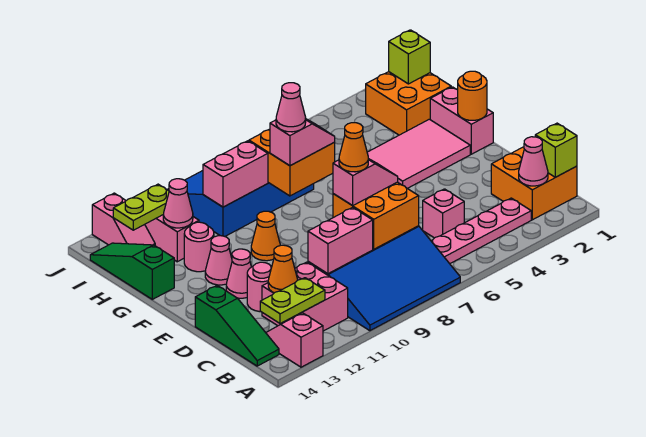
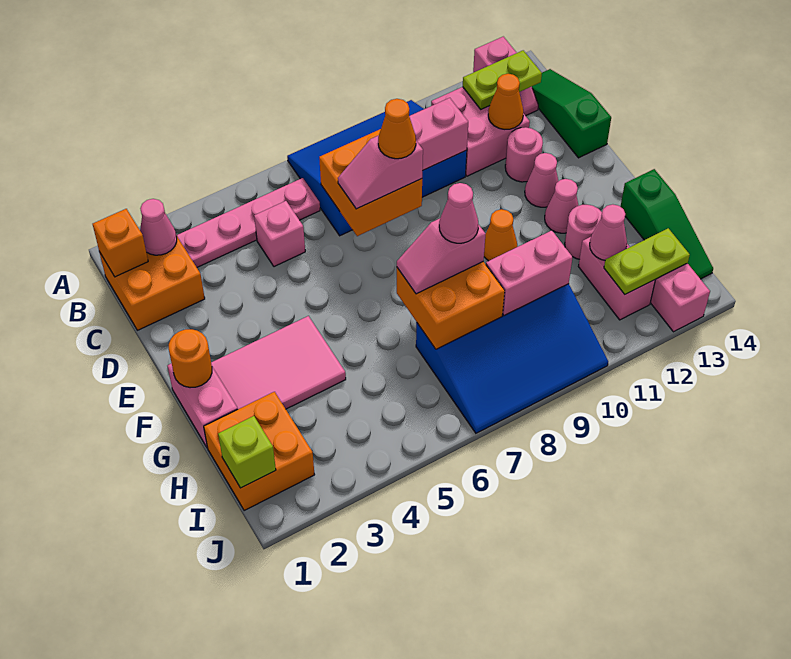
lime brick B1 level 2 -> orange brick B1 level 2

